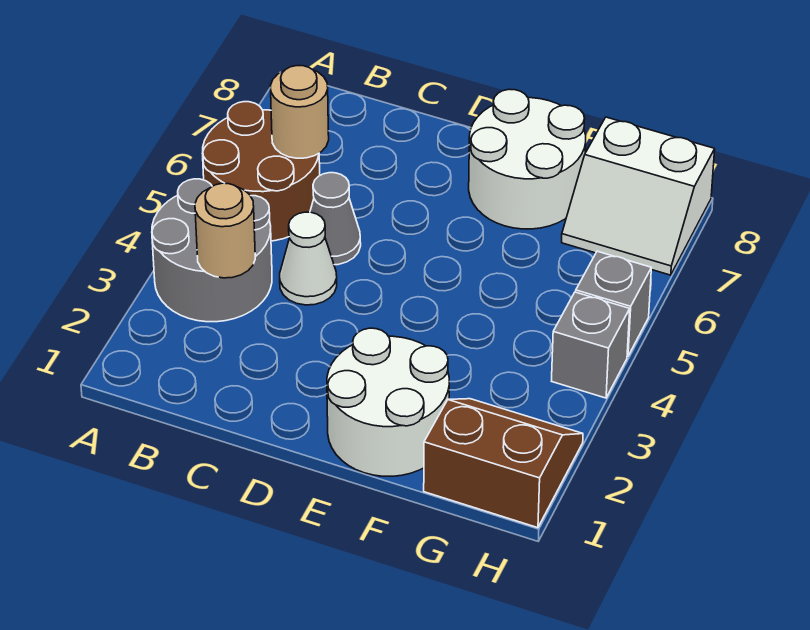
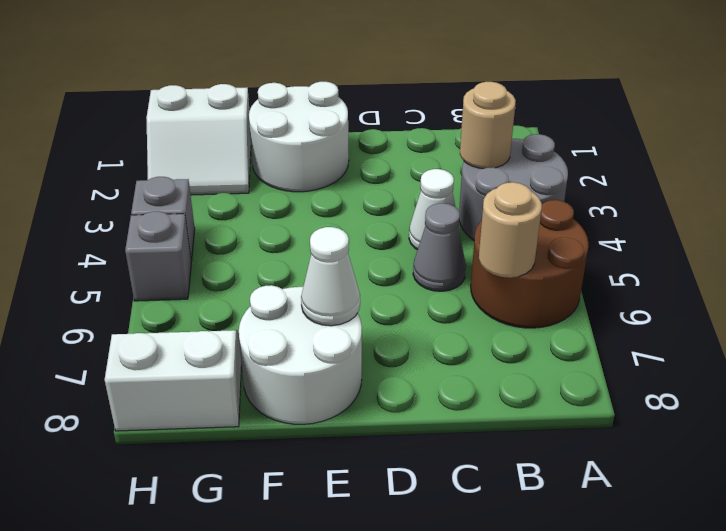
none -> white cone E7 level 2
brown slope G1:H2 level 1 top 1 -> white slope G1:H2 level 1 top 1

